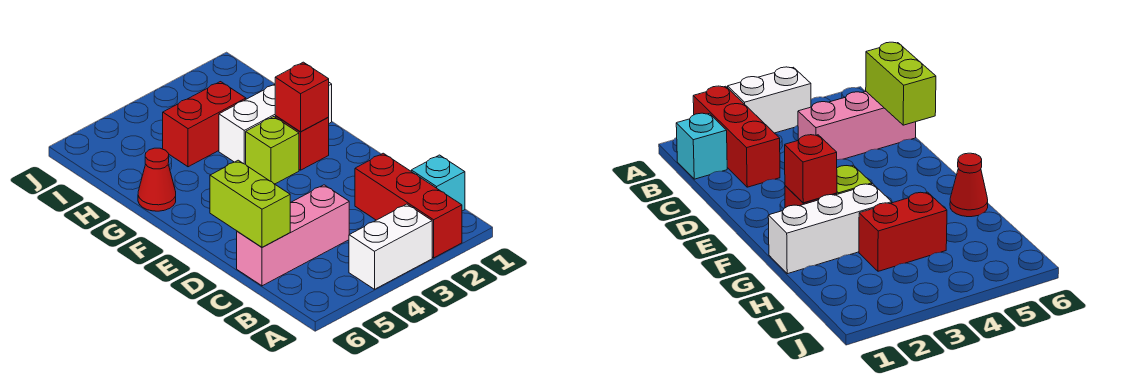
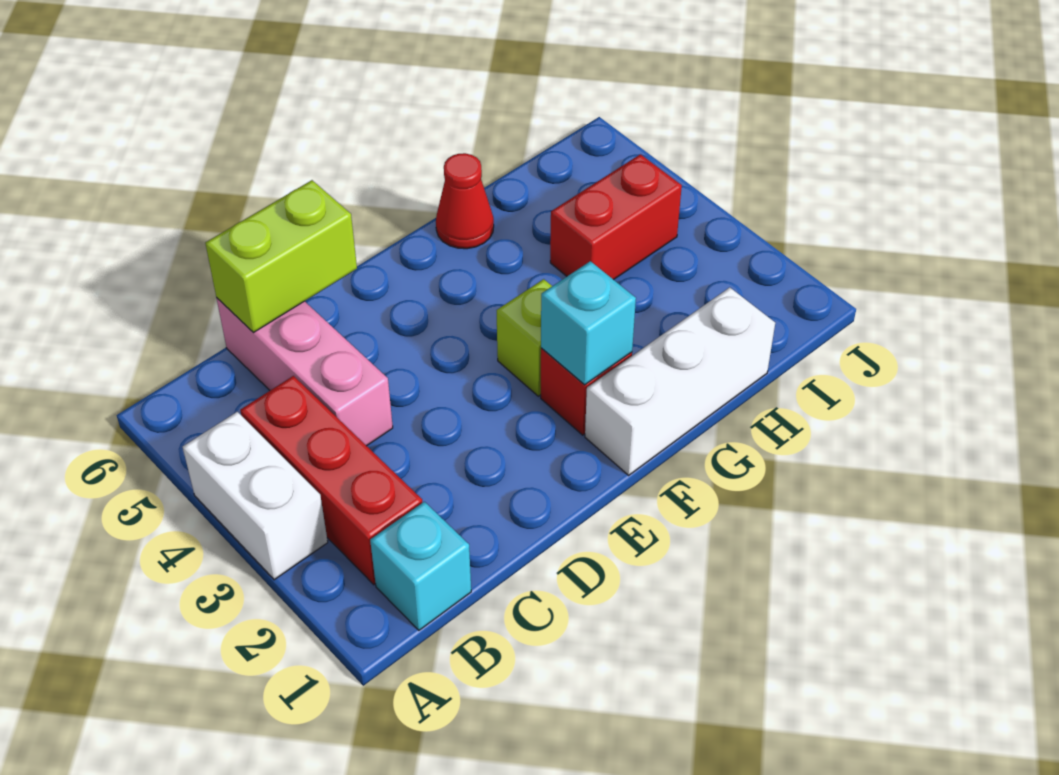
red brick A2:C2 level 1 -> red brick B2:B4 level 1
red brick F2 level 2 -> cyan brick F2 level 2
white brick G1:G3 level 1 -> white brick F1:H1 level 1
red brick H3:H4 level 1 -> red brick H4:I4 level 1

